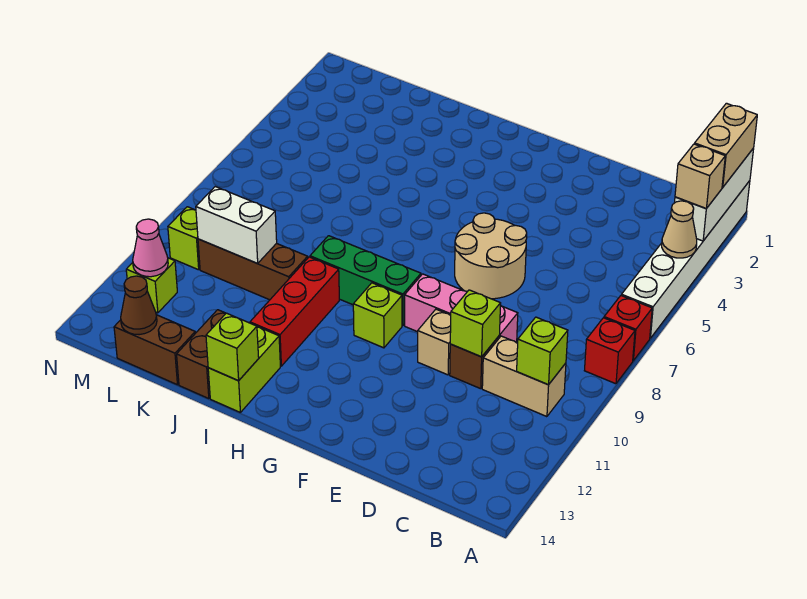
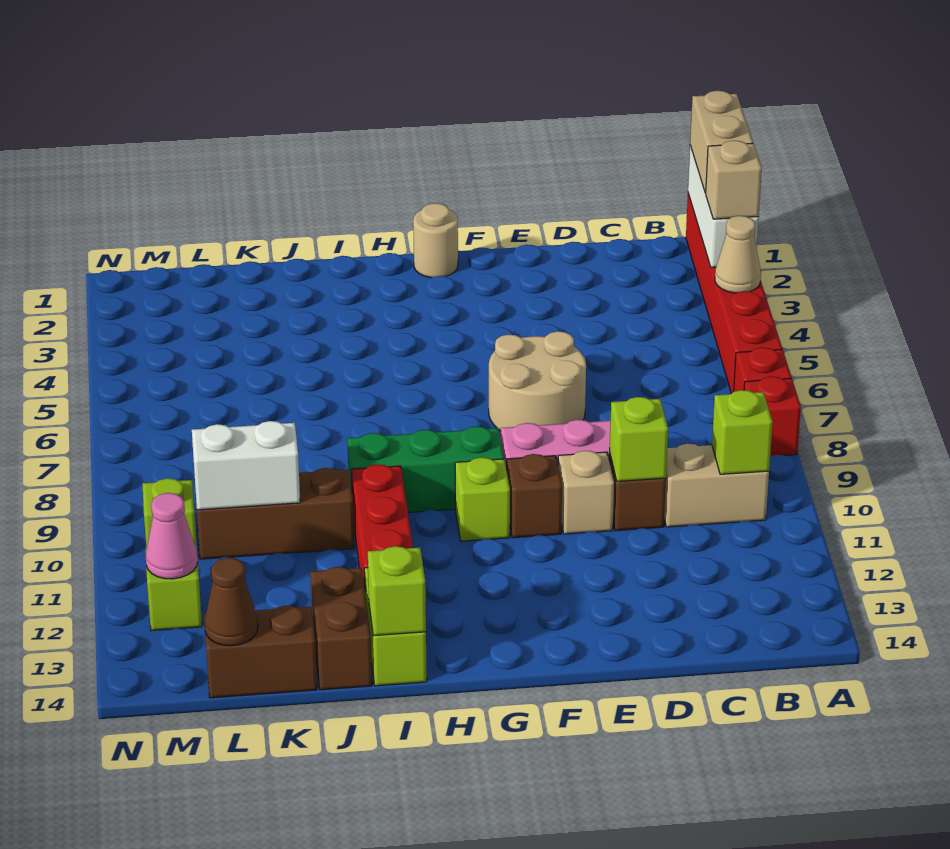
white brick A1:A6 level 1 -> red brick A1:A6 level 1
none -> brown brick F10 level 1
none -> tan round brick G1 level 1

